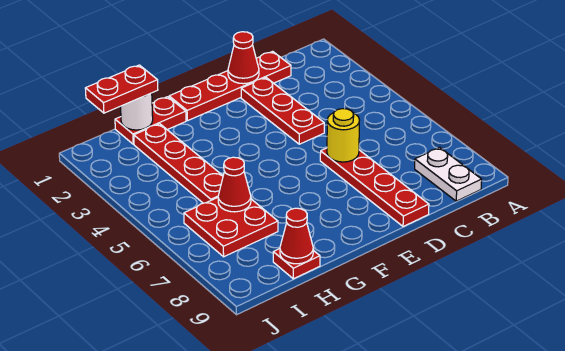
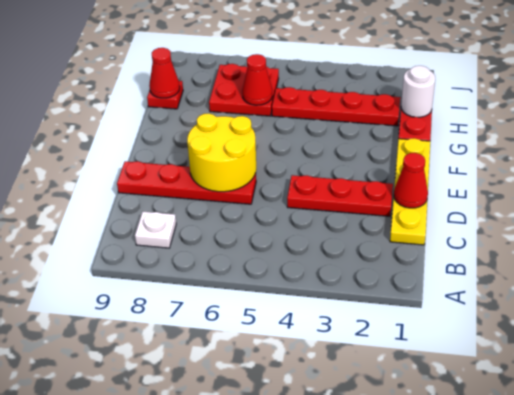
white plate B8:B9 level 1 -> white plate B8 level 1
red plate C1:F1 level 1 -> yellow plate C1:F1 level 1
yellow round brick D6 level 2 -> yellow round brick D6:E7 level 2
red plate H1:I1 level 3 -> none

